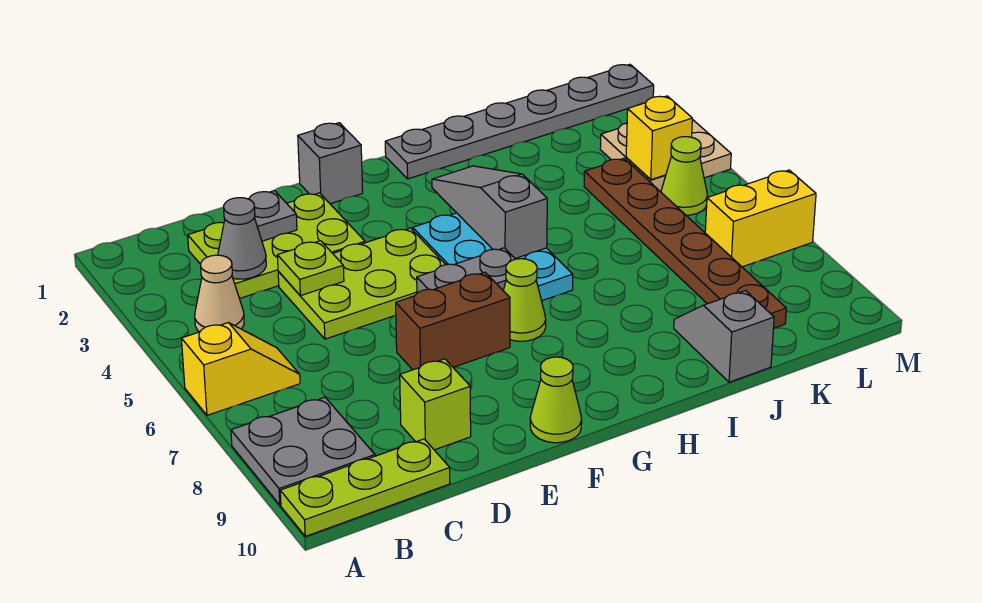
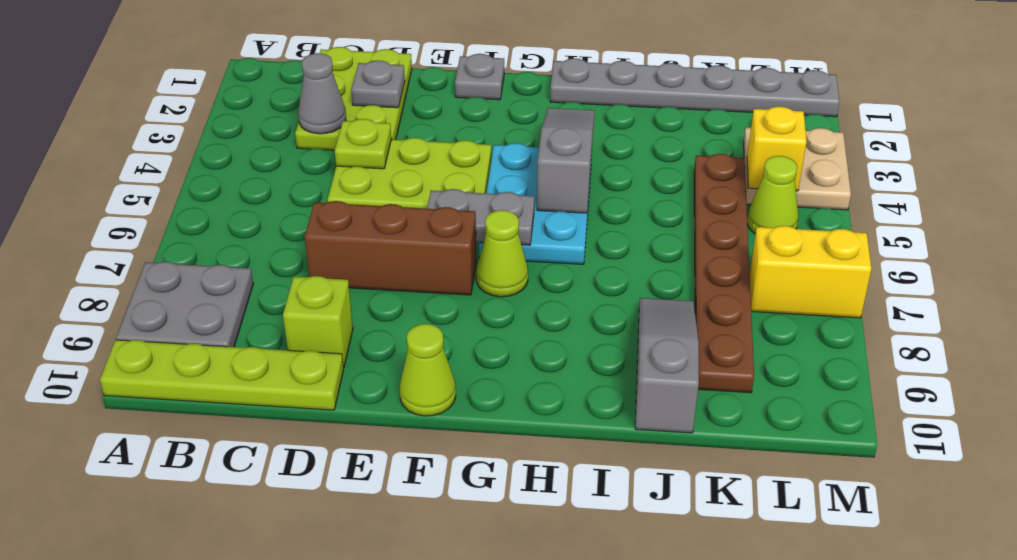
yellow slope A6:B6 level 1 top A -> none
lime plate A10:C10 level 1 -> lime plate A10:D10 level 1
tan cone B4 level 1 -> none
lime plate C2:E3 level 1 -> lime plate C1:D3 level 1
brown brick E7:F7 level 1 -> brown brick D7:F7 level 1
grey brick F1 level 1 -> grey plate F1 level 1
grey slope J9:J10 level 1 top 10 -> grey slope J8:J10 level 1 top 10

